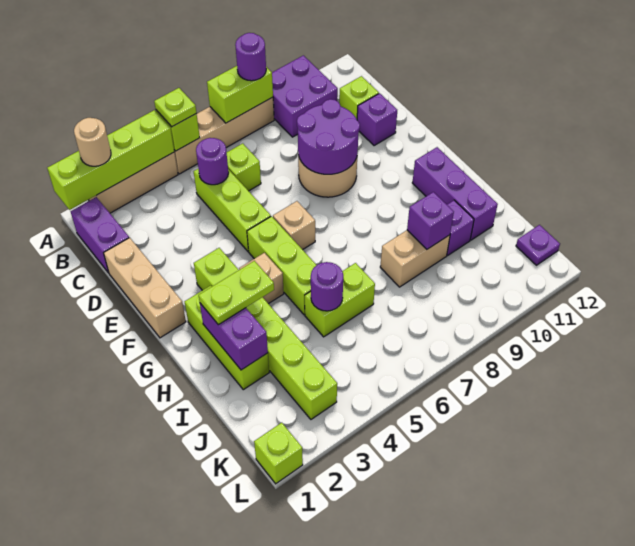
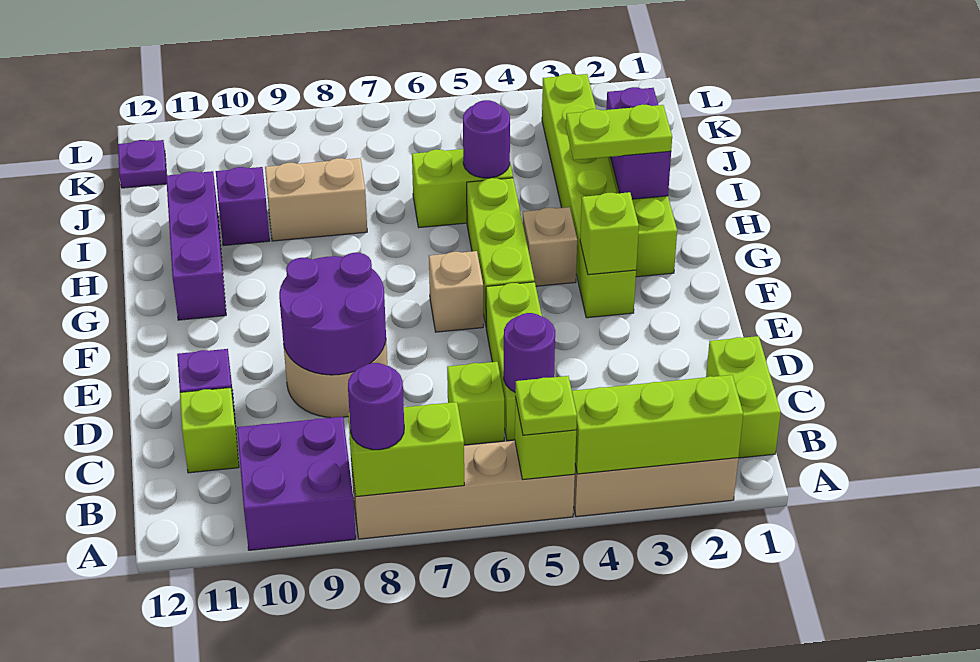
lime brick A1:A4 level 2 -> lime brick A2:A4 level 2
tan round brick A2 level 3 -> none
purple brick B1:C1 level 1 -> lime brick B1:C1 level 1
tan brick D1:F1 level 1 -> none
purple brick I9 level 2 -> none
lime brick L1 level 1 -> lime brick F3 level 2

